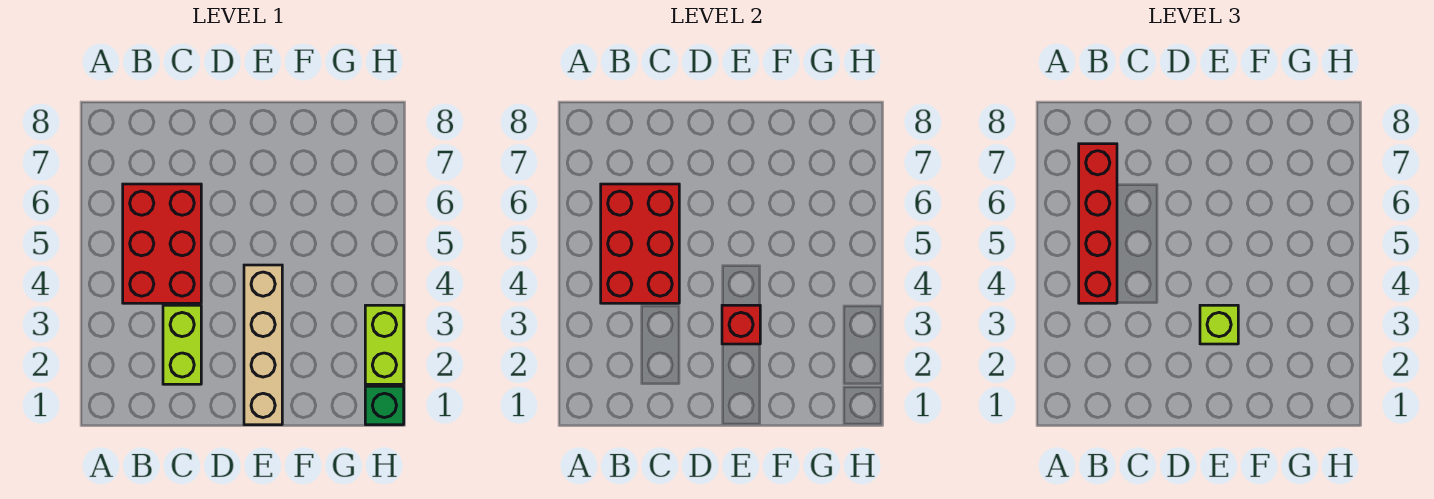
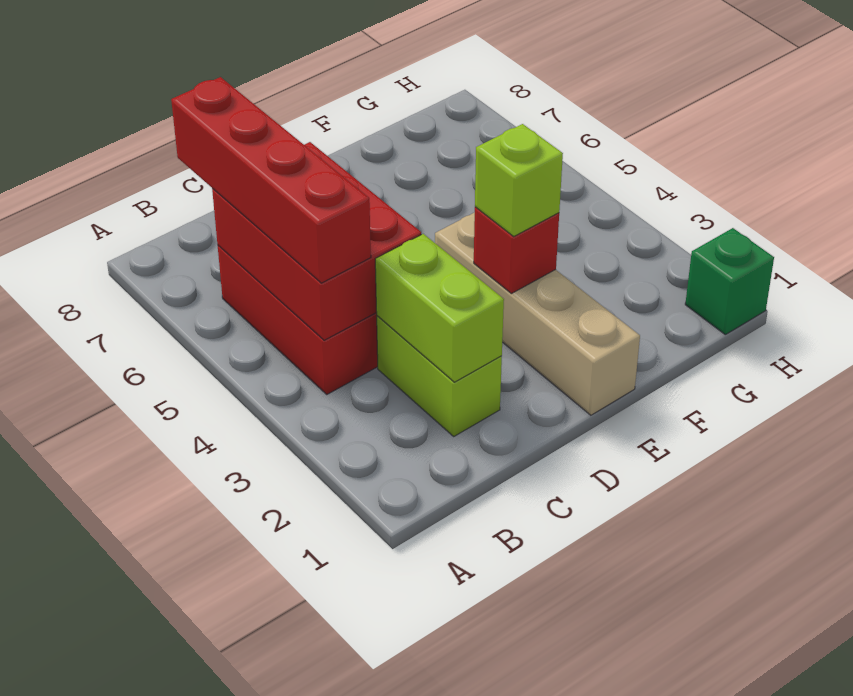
lime brick H2:H3 level 1 -> lime brick C2:C3 level 2

